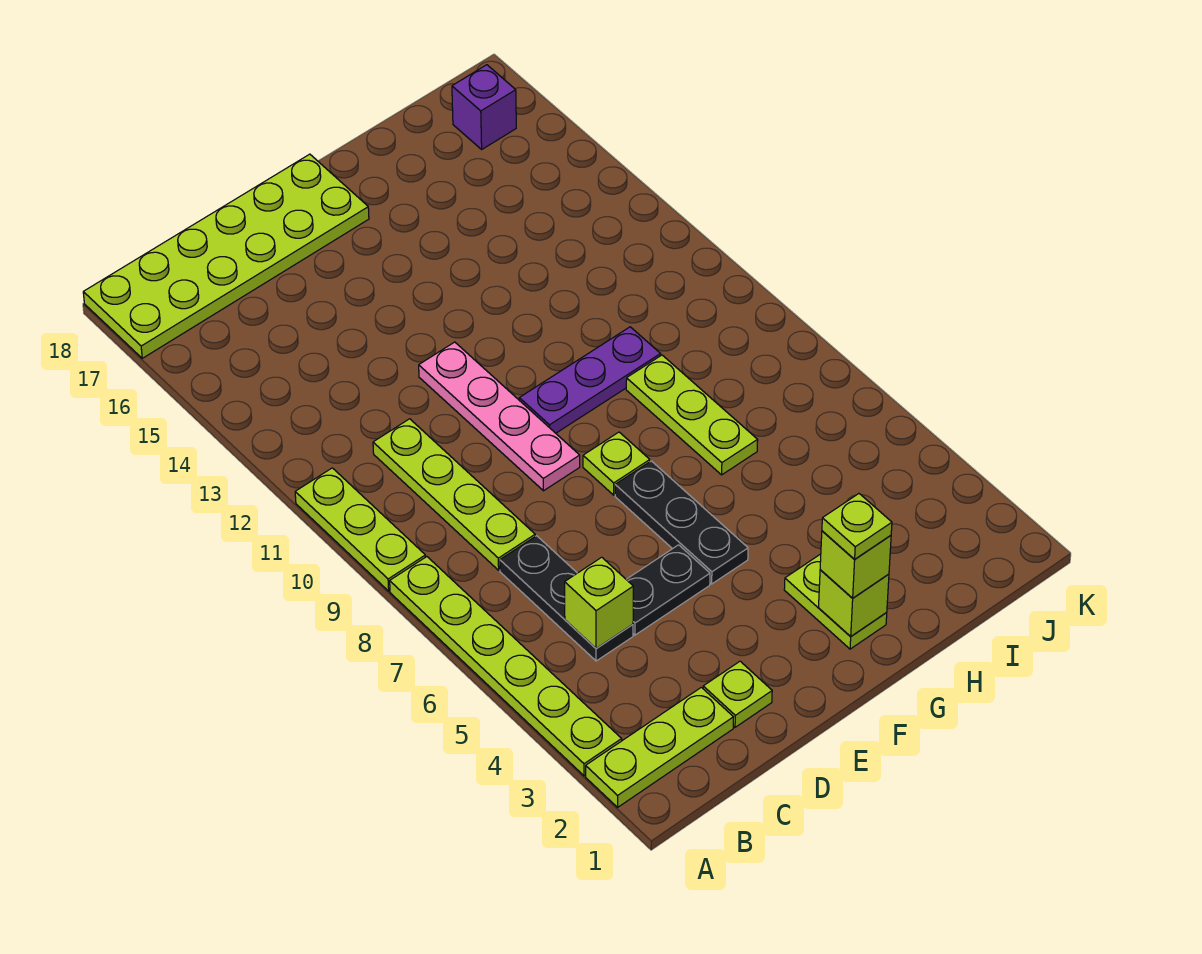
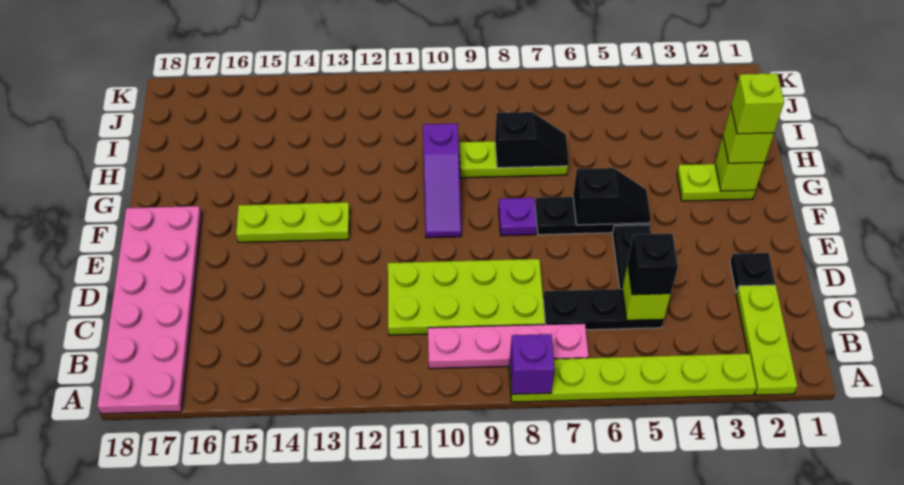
lime plate A9:A11 level 1 -> lime plate F13:F15 level 1
lime plate A17:F18 level 1 -> pink plate A17:F18 level 1
none -> black brick C5 level 3
lime plate C8:C11 level 1 -> lime plate C8:D11 level 1
lime plate D2 level 1 -> black plate D2 level 1
pink plate E9:E12 level 1 -> pink plate B7:B10 level 1
none -> black slope F5:F6 level 2 top 6
lime plate F8 level 1 -> purple plate F8 level 1
purple plate F10:H10 level 1 -> purple slope F10:H10 level 1 top H
lime plate G2 level 4 -> lime brick G2 level 4
none -> black slope H7:H8 level 2 top 8
purple brick J17 level 1 -> purple brick A8 level 2

